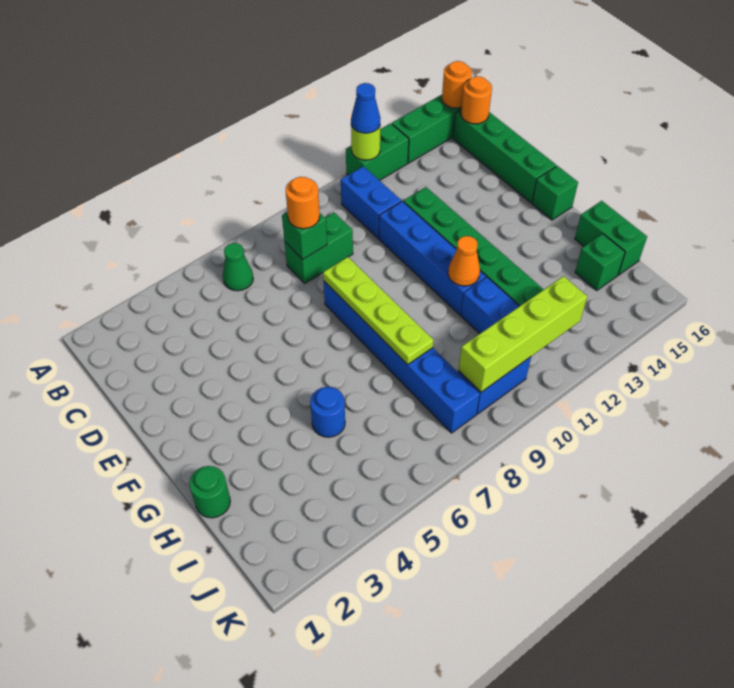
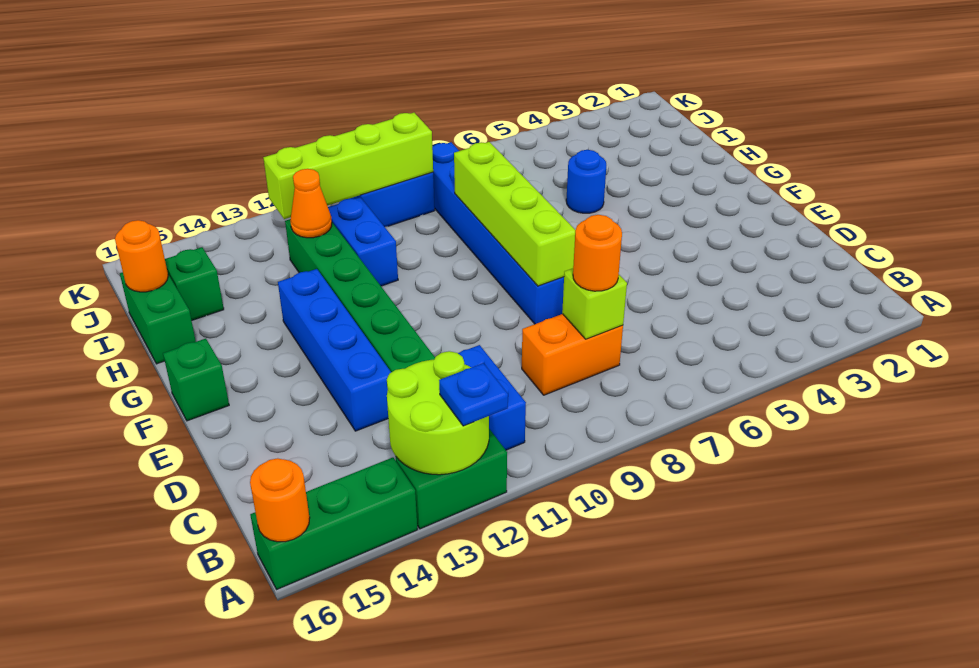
lime round brick A12 level 2 -> lime round brick A12:B13 level 2
blue cone A12 level 3 -> blue plate A12 level 3
green cone B6 level 1 -> none
green brick B16:E16 level 1 -> none
orange round brick B16 level 2 -> orange round brick I16 level 2
green brick C8:C9 level 1 -> orange brick C8:C9 level 1
green brick C8 level 2 -> lime brick C8 level 2
blue brick D11:G11 level 1 -> blue brick D13:G13 level 1
lime plate E8:H8 level 2 -> lime brick E8:H8 level 2
orange cone G11 level 2 -> orange cone I12 level 2
green round brick H1 level 1 -> none

